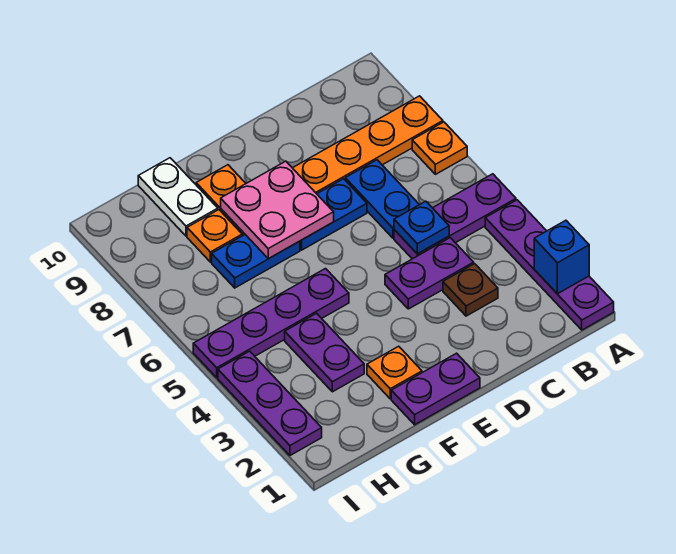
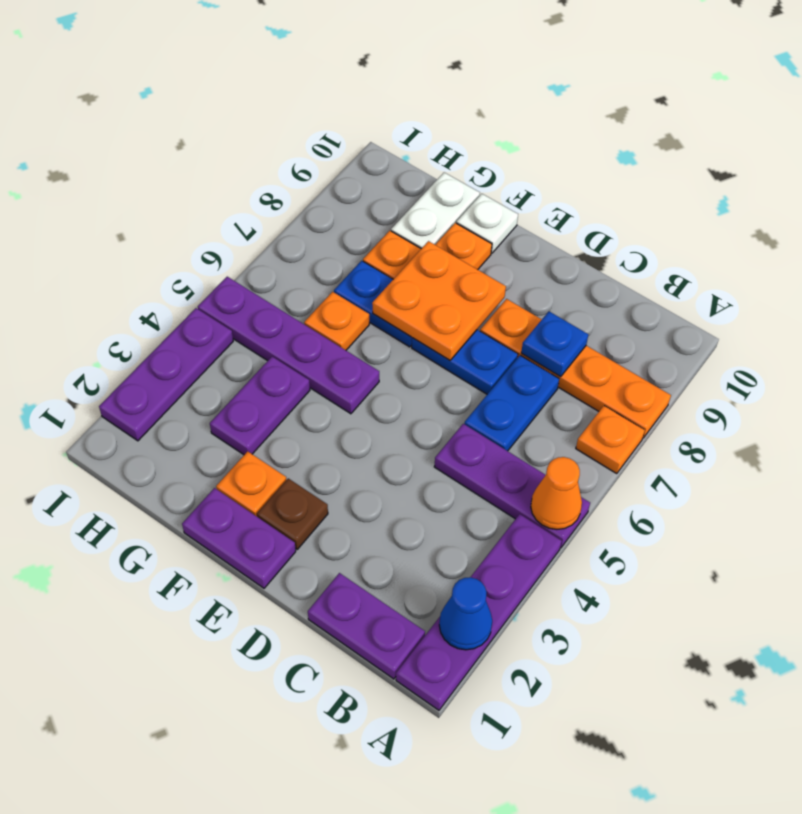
blue brick A2 level 2 -> blue cone A2 level 2
none -> orange cone A5 level 2
brown plate C3 level 1 -> brown plate E2 level 1
purple plate C4:D4 level 1 -> purple plate B1:C1 level 1
blue plate C5 level 2 -> blue plate C8 level 2
pink plate E7:F8 level 2 -> orange plate E7:F8 level 2
none -> white plate F10 level 1
none -> orange plate G6 level 1

